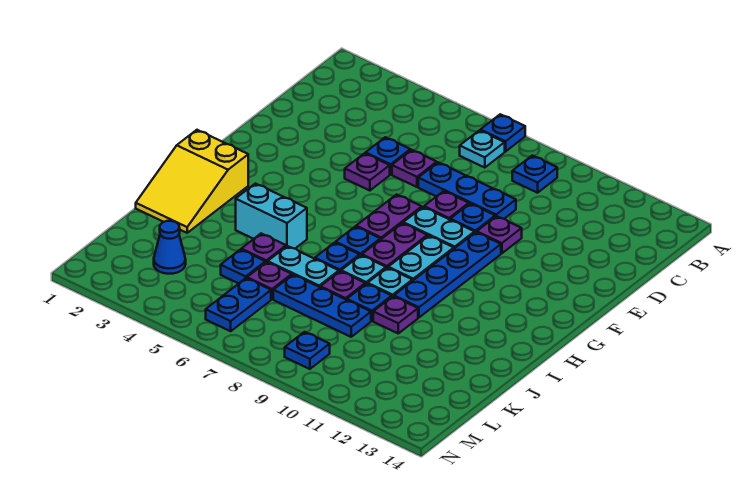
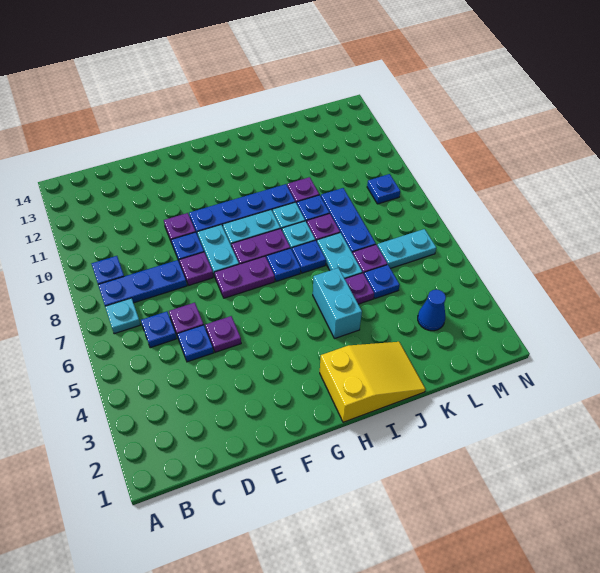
blue plate A7 level 1 -> blue plate C6 level 1
blue plate D7:D9 level 1 -> blue plate B8:D8 level 1
blue plate L6:M6 level 1 -> cyan plate L6:M6 level 1

